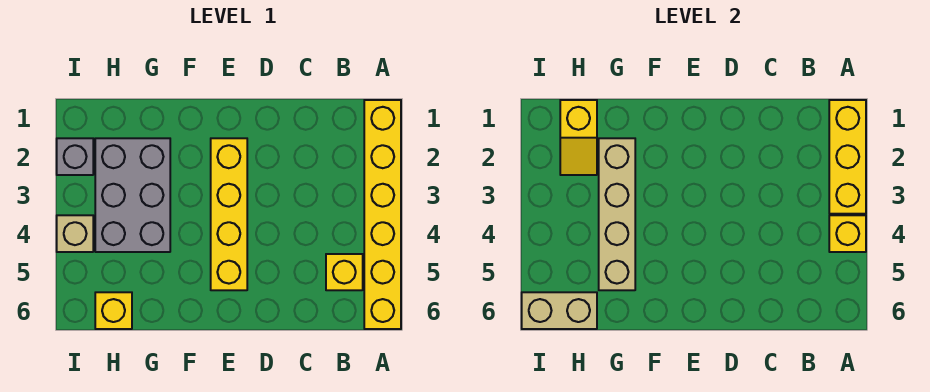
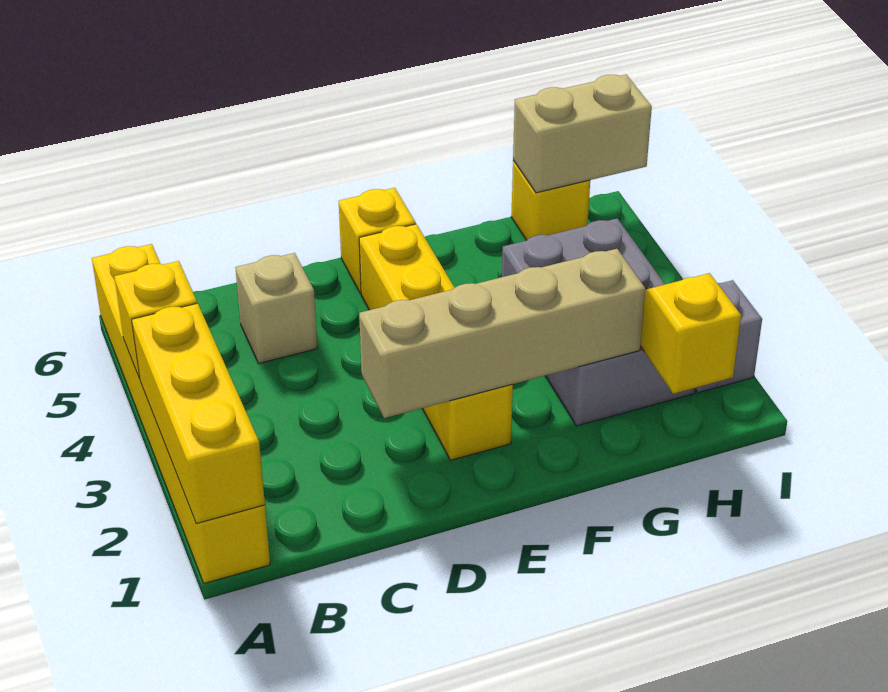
yellow brick B5 level 1 -> yellow brick E6 level 1
tan brick G2:G5 level 2 -> tan brick D2:G2 level 2
tan brick I4 level 1 -> tan brick C5 level 1

